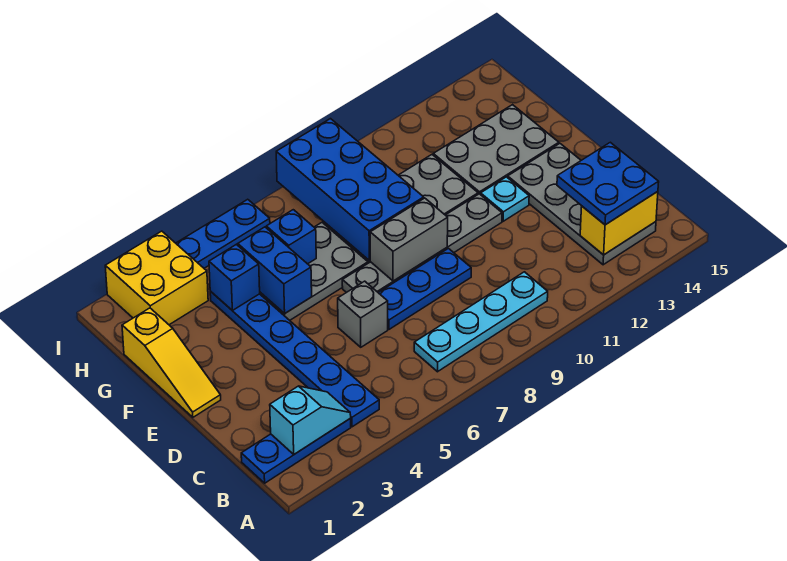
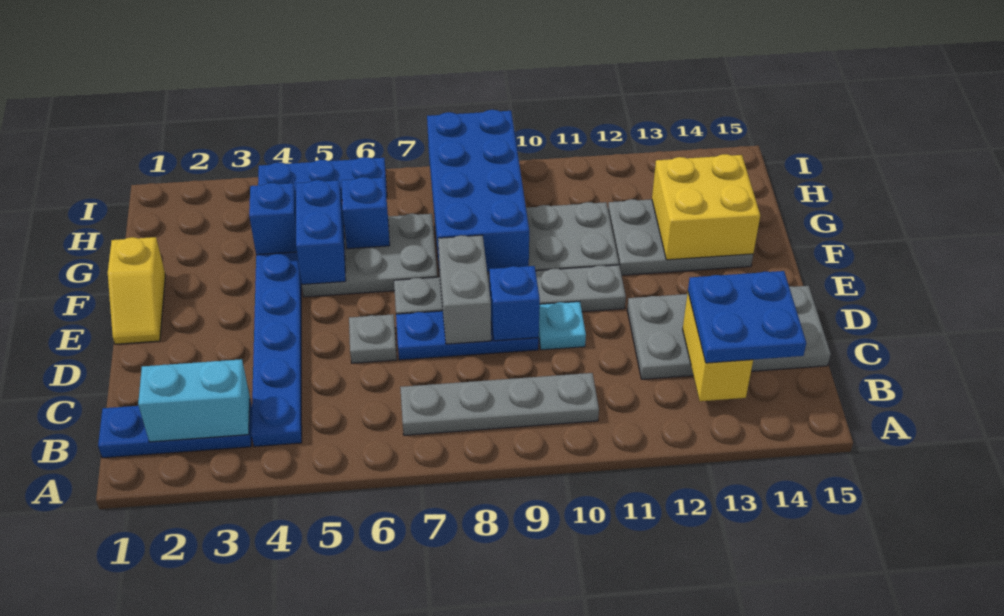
cyan slope B2:B3 level 2 top 2 -> cyan brick B2:B3 level 2
cyan plate B7:B10 level 1 -> grey plate B7:B10 level 1
grey plate B13:E14 level 1 -> grey plate C12:D15 level 1
yellow brick B13:B14 level 2 -> yellow brick B13:C13 level 2
grey brick D6 level 1 -> grey plate D6 level 1
none -> blue brick D9 level 2
yellow slope E1:G1 level 1 top G -> yellow slope E1:F1 level 1 top F
grey brick E8:E9 level 2 -> grey brick D8:E8 level 2
cyan plate E12 level 1 -> cyan plate D10 level 1
yellow brick H2:I3 level 1 -> yellow brick F13:G14 level 2

